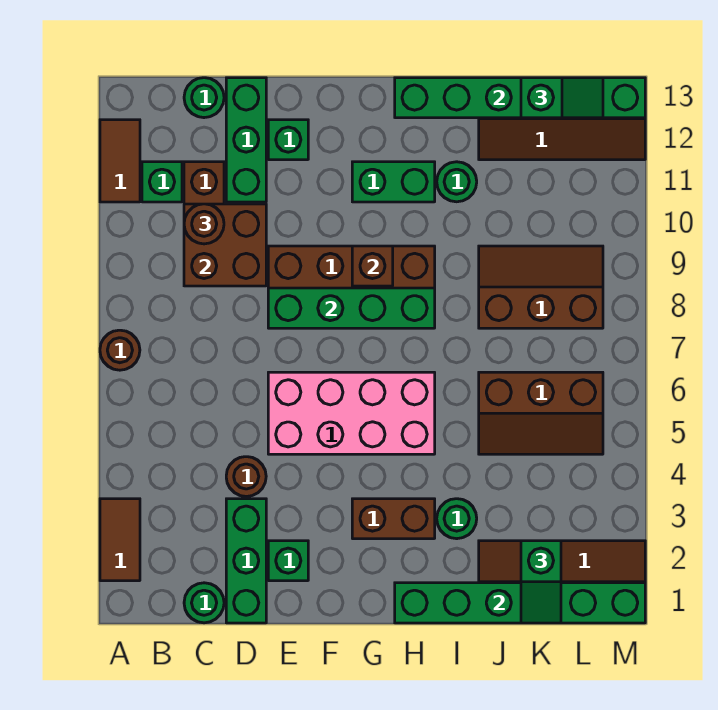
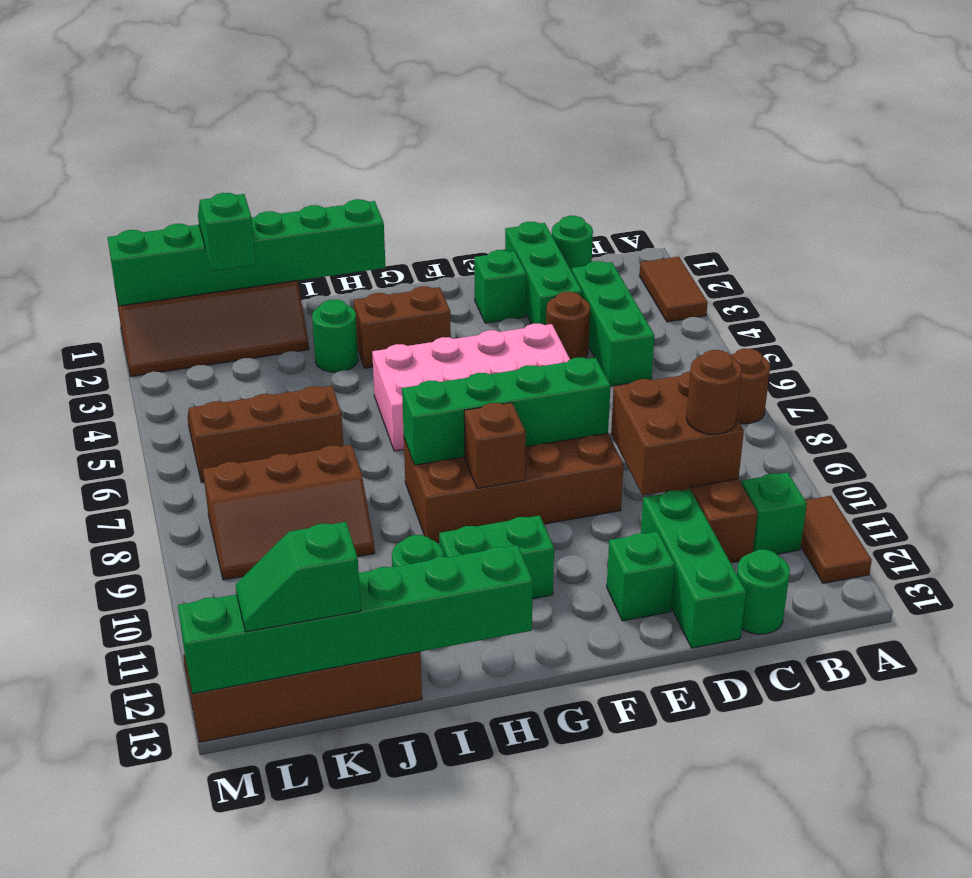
none -> green brick C3:C5 level 1

